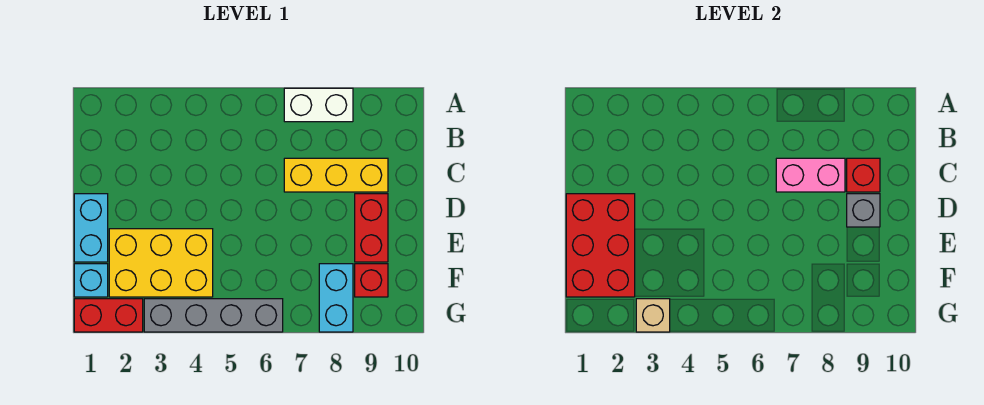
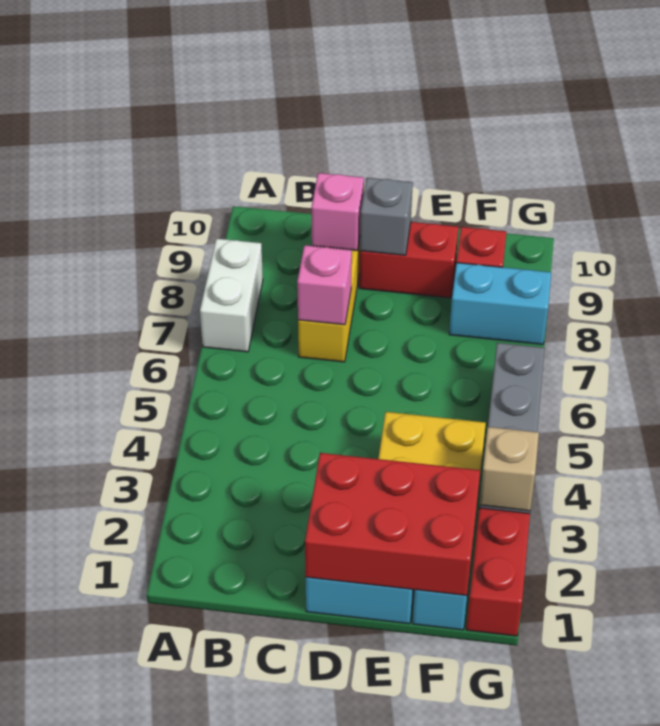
pink brick C7:C8 level 2 -> pink brick C7 level 2
red brick C9 level 2 -> pink brick C9 level 2

